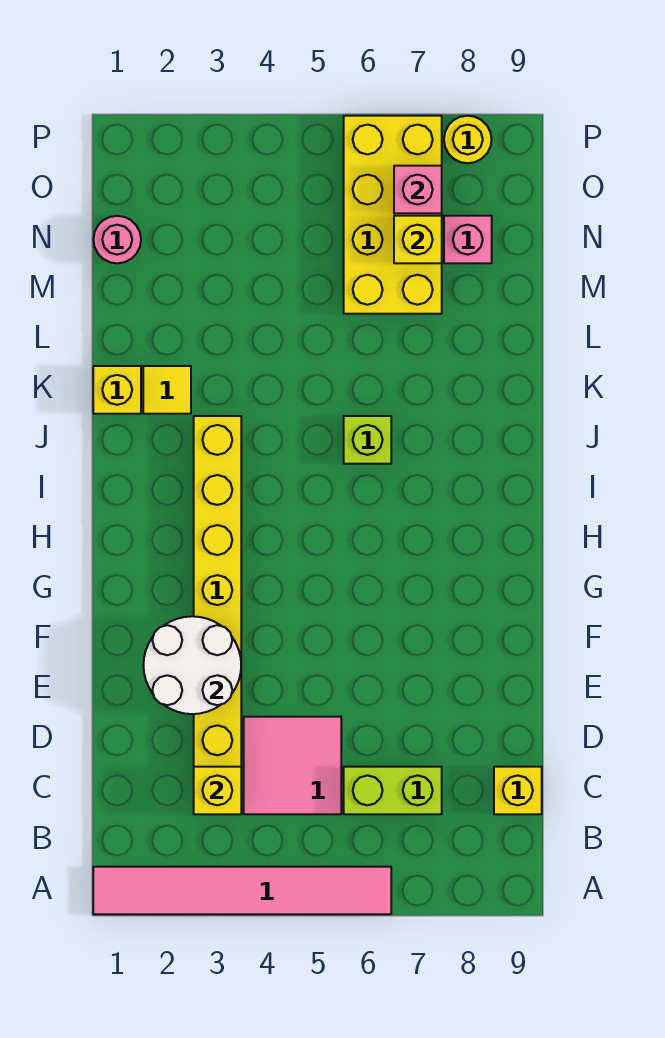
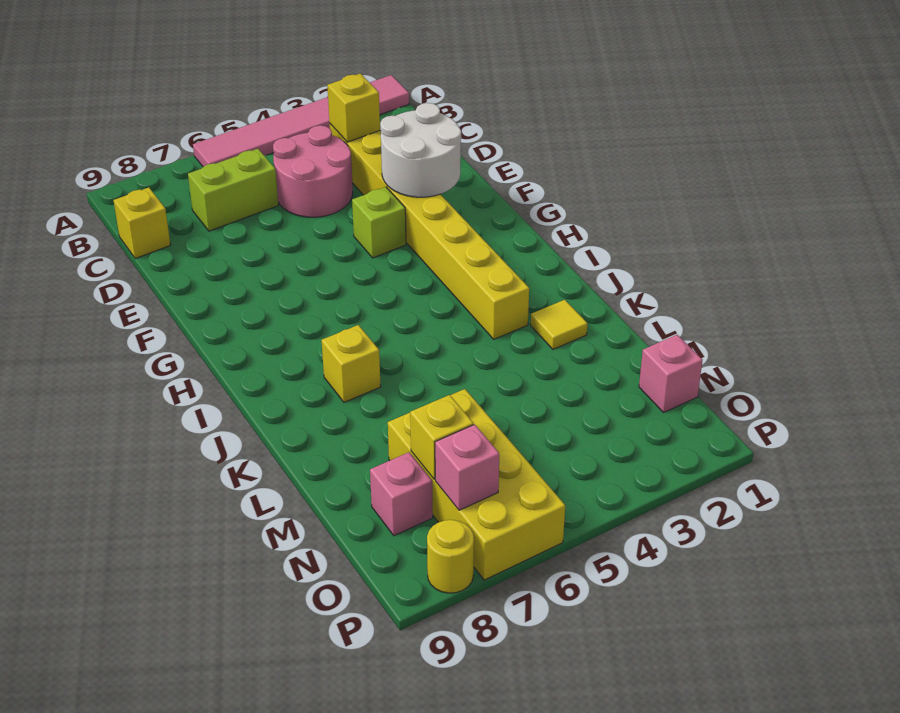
pink tile C4:D5 level 1 -> pink round brick C4:D5 level 1
lime brick J6 level 1 -> lime brick F4 level 1
yellow brick K1 level 1 -> yellow brick J7 level 1
pink round brick N1 level 1 -> pink brick N1 level 1

